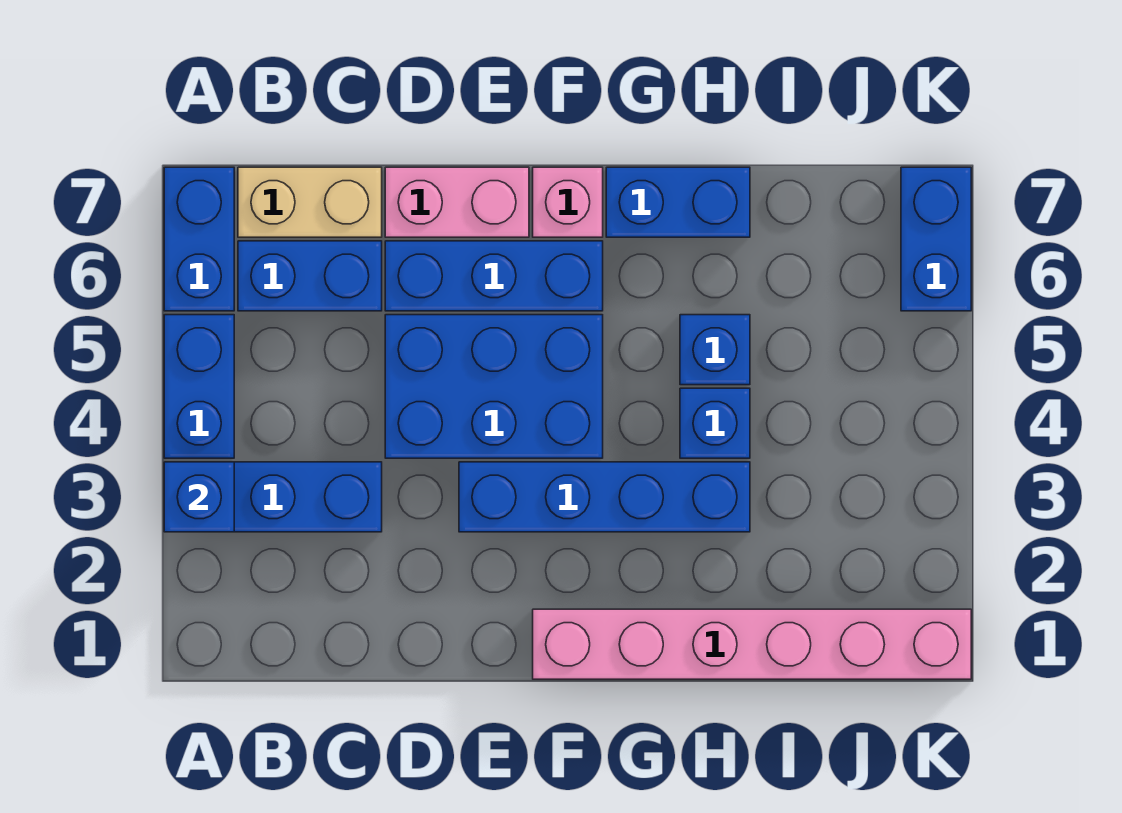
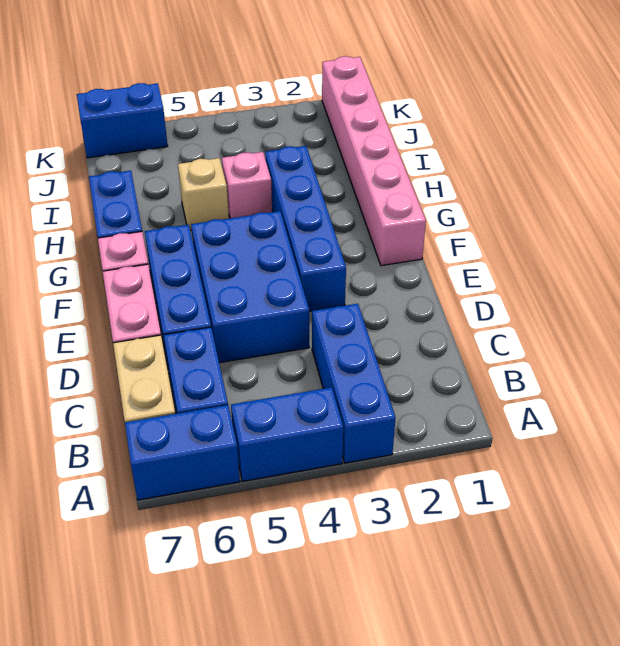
blue brick A3 level 2 -> none
blue brick H4 level 1 -> pink brick H4 level 1
blue brick H5 level 1 -> tan brick H5 level 1

